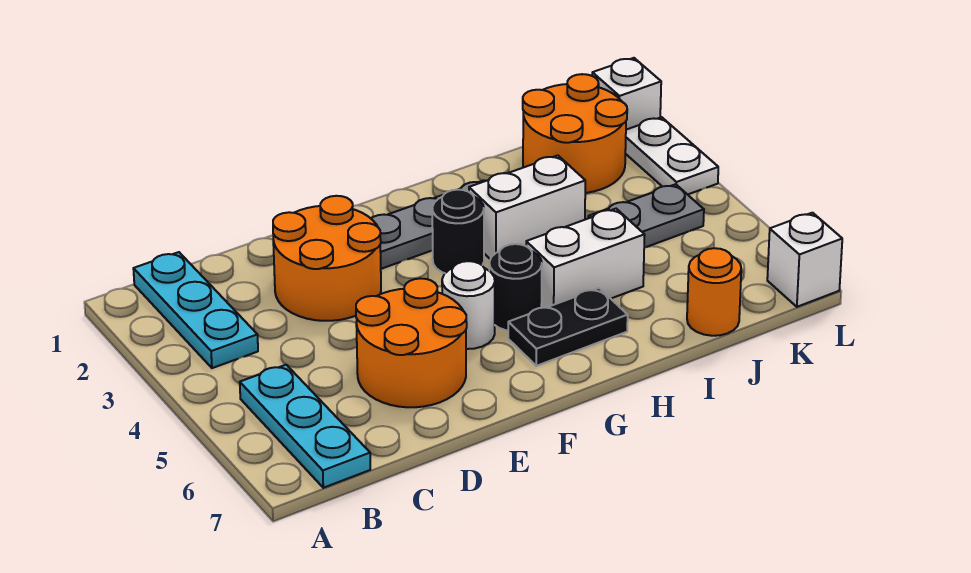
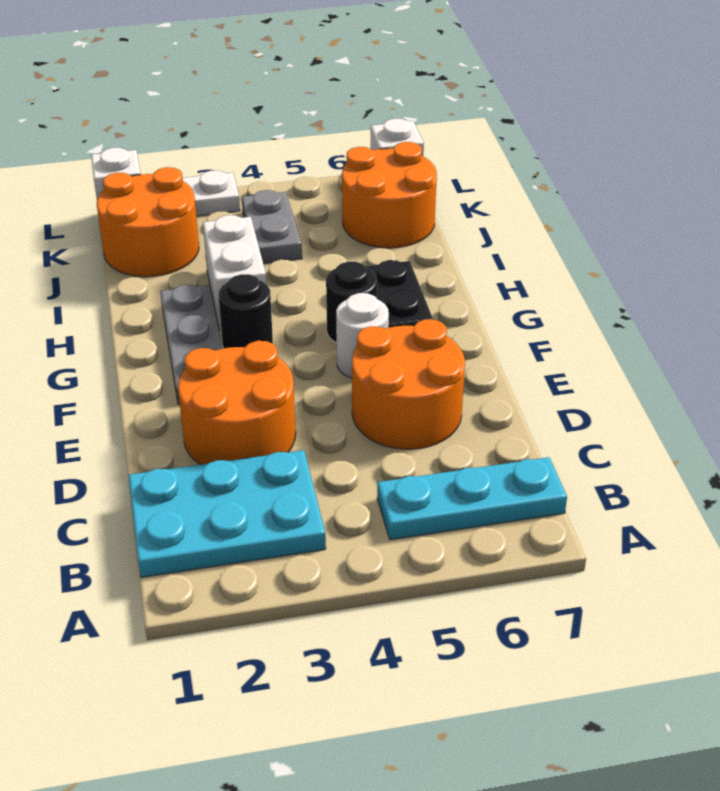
cyan plate B1:B3 level 1 -> cyan plate B1:C3 level 1
white brick H5:I5 level 1 -> none
orange round brick J7 level 1 -> orange round brick J6:K7 level 1

